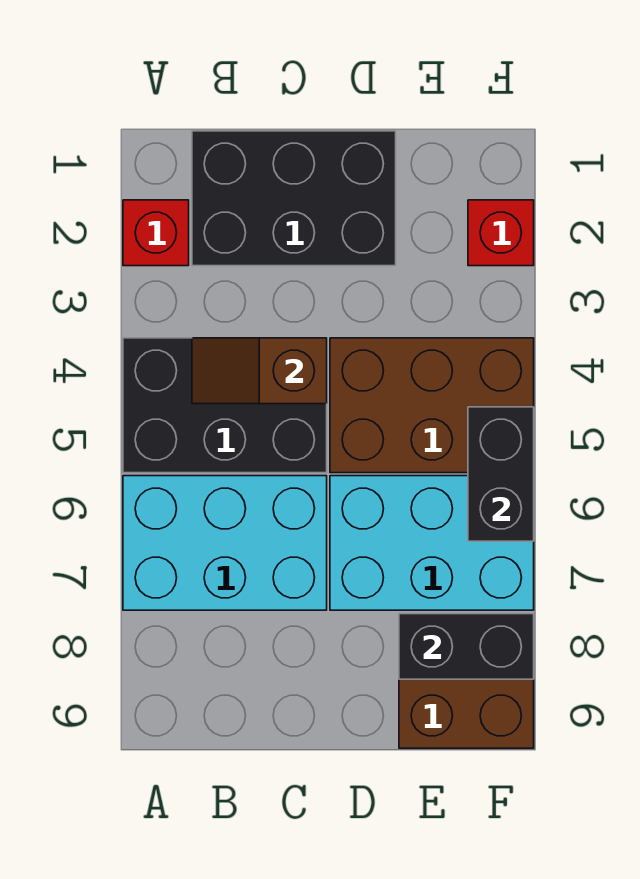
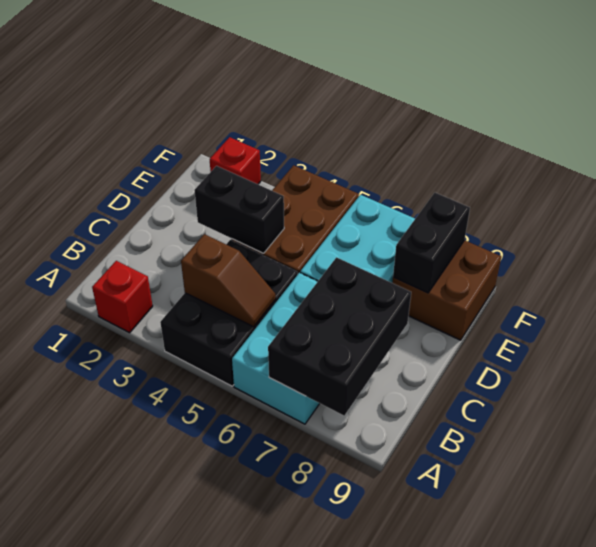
black brick B1:D2 level 1 -> black brick A7:C8 level 2
brown slope B4:C4 level 2 top C -> brown slope B4:B5 level 2 top 4
black brick F5:F6 level 2 -> black brick D3:D4 level 2

